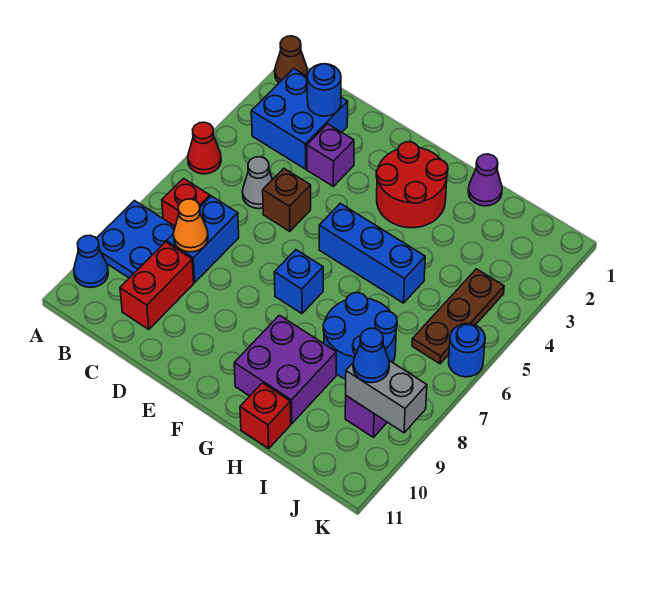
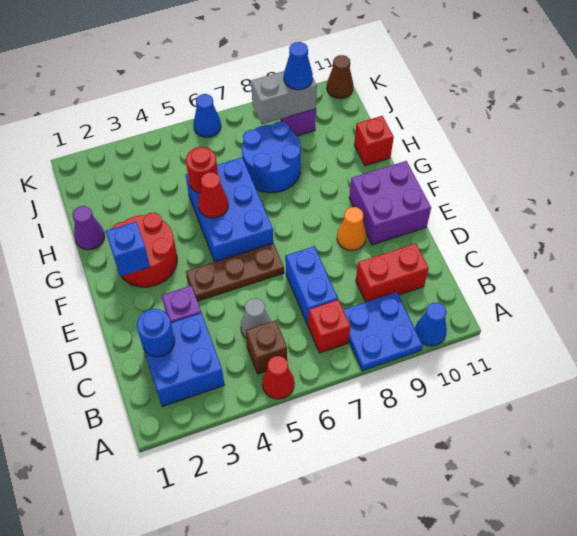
brown cone A1 level 1 -> brown cone K11 level 1
blue brick C7:C8 level 1 -> blue brick C7:D7 level 1
orange cone C8 level 2 -> orange cone E9 level 1
brown brick D5 level 1 -> brown brick B5 level 1
blue brick F5:H5 level 1 -> blue brick F5:H6 level 1
blue brick F7 level 1 -> blue brick F2 level 2
none -> red cone G5 level 2
purple brick G9:H10 level 1 -> purple brick E10:F11 level 1
none -> red round brick H5 level 2
brown plate J4:J6 level 1 -> brown plate E4:E6 level 1
grey brick J9:K9 level 2 -> grey brick J8:J9 level 2
blue round brick K6 level 1 -> blue cone K6 level 1

